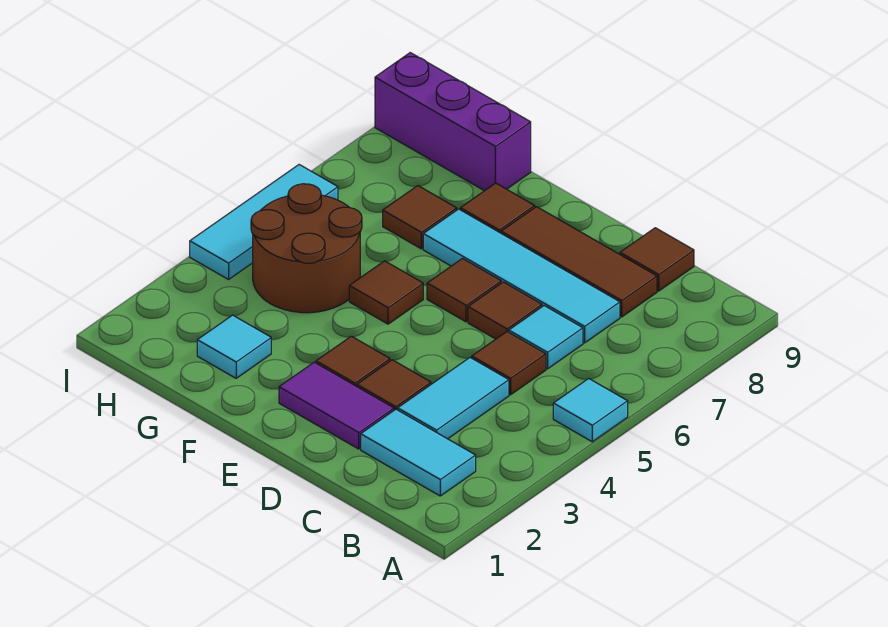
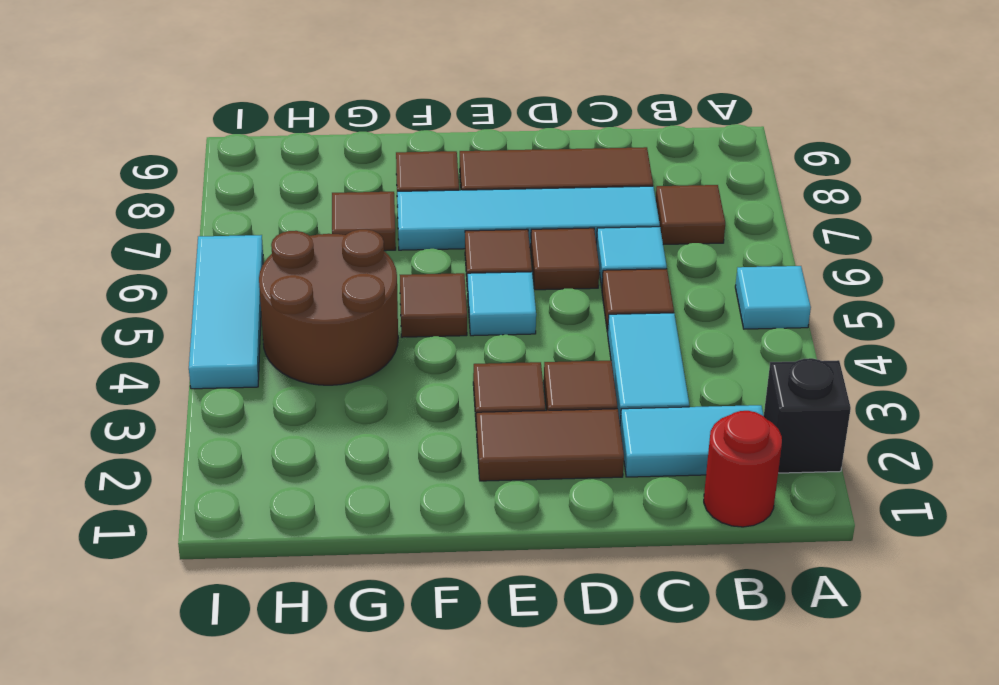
none -> black brick A2 level 1
none -> red round brick B1 level 1
brown tile C9 level 1 -> brown tile B7 level 1
purple tile D2:E2 level 1 -> brown tile D2:E2 level 1
cyan tile G2 level 1 -> cyan tile E5 level 1
purple brick G9:I9 level 1 -> none

